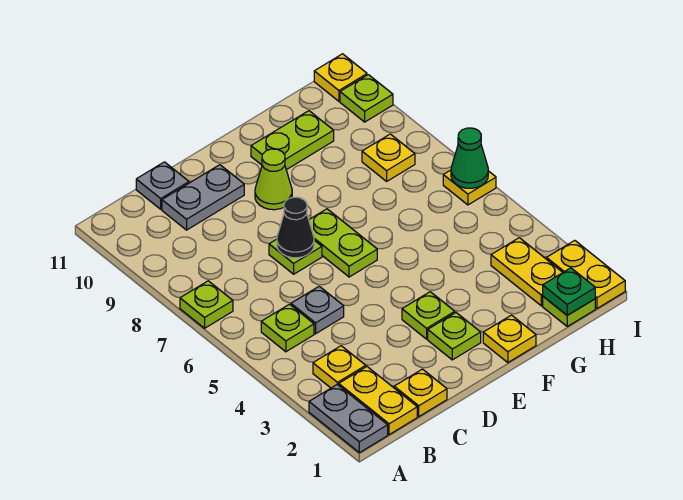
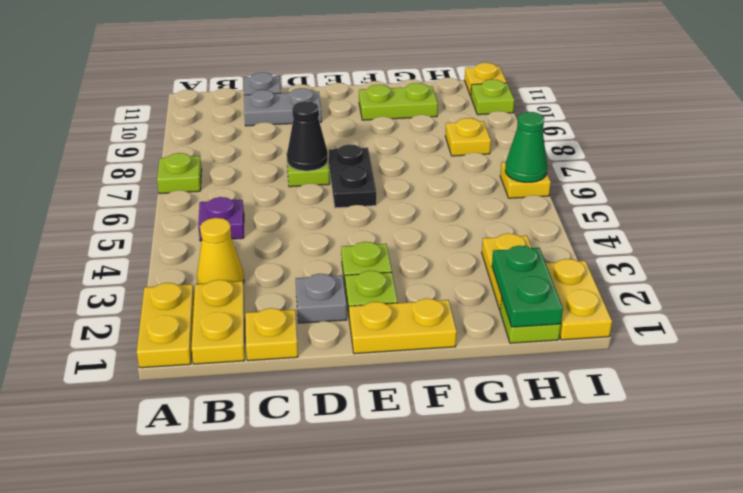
grey plate A1:A2 level 1 -> yellow plate A1:A2 level 1
yellow plate B3 level 1 -> yellow cone B3 level 1
lime plate B5 level 1 -> purple plate B5 level 1
grey plate C5 level 1 -> grey plate D2 level 1
lime plate E6:E7 level 1 -> black plate E6:E7 level 1
lime cone E9 level 1 -> none
yellow plate F1 level 1 -> yellow plate E1:F1 level 1
green plate H1 level 2 -> green plate H1:H2 level 2

